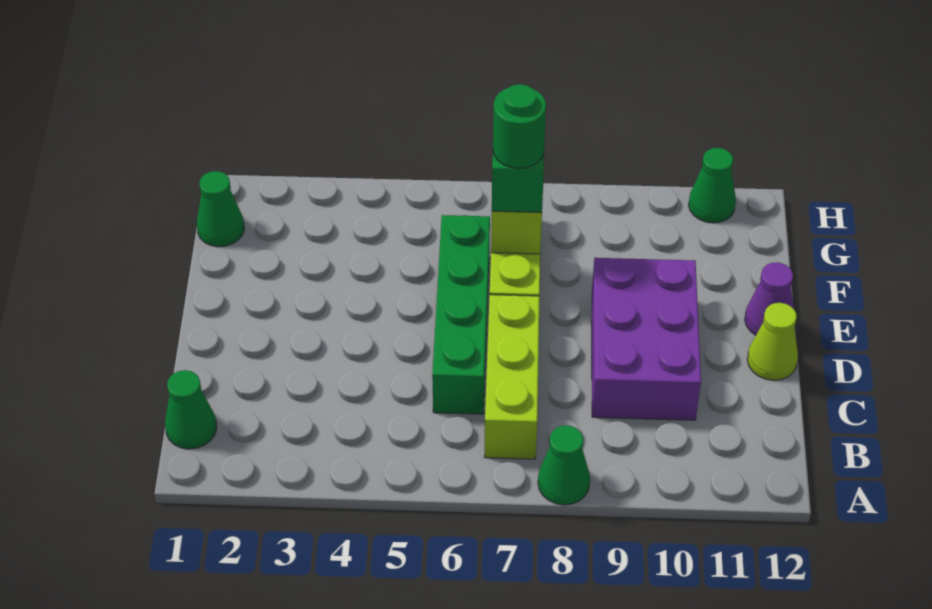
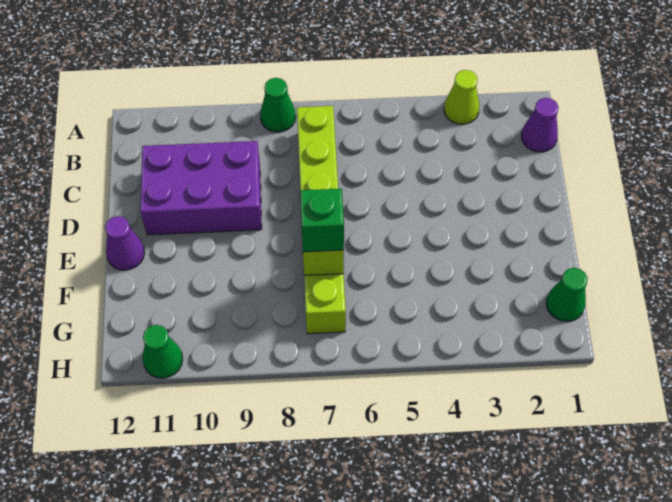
green cone B1 level 1 -> purple cone B1 level 1
green brick C6:F6 level 1 -> none
purple brick C9:E10 level 1 -> purple brick C9:D11 level 1
lime cone D12 level 1 -> lime cone A3 level 1
green round brick F7 level 4 -> none

